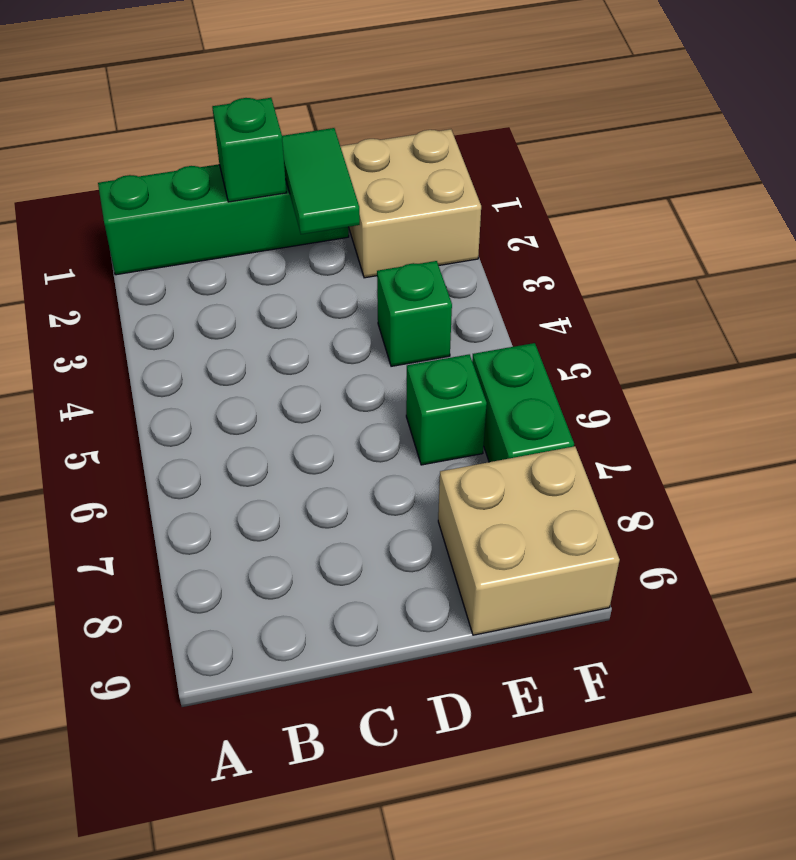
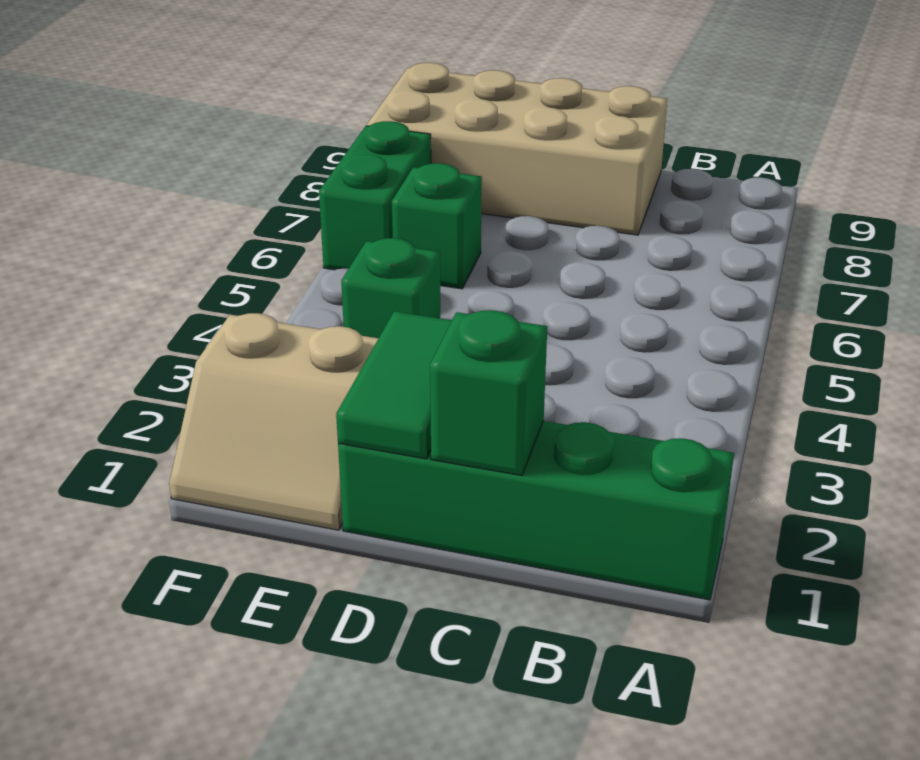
tan brick E1:F2 level 1 -> tan slope E1:F2 level 1 top 2
tan brick E8:F9 level 1 -> tan brick C8:F9 level 1

